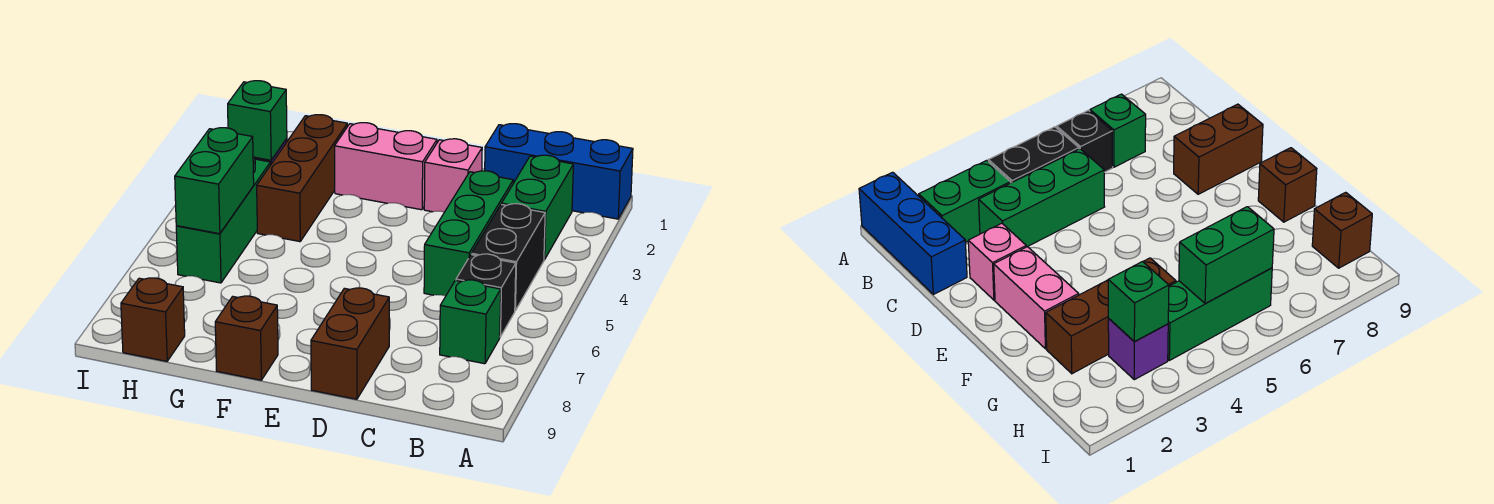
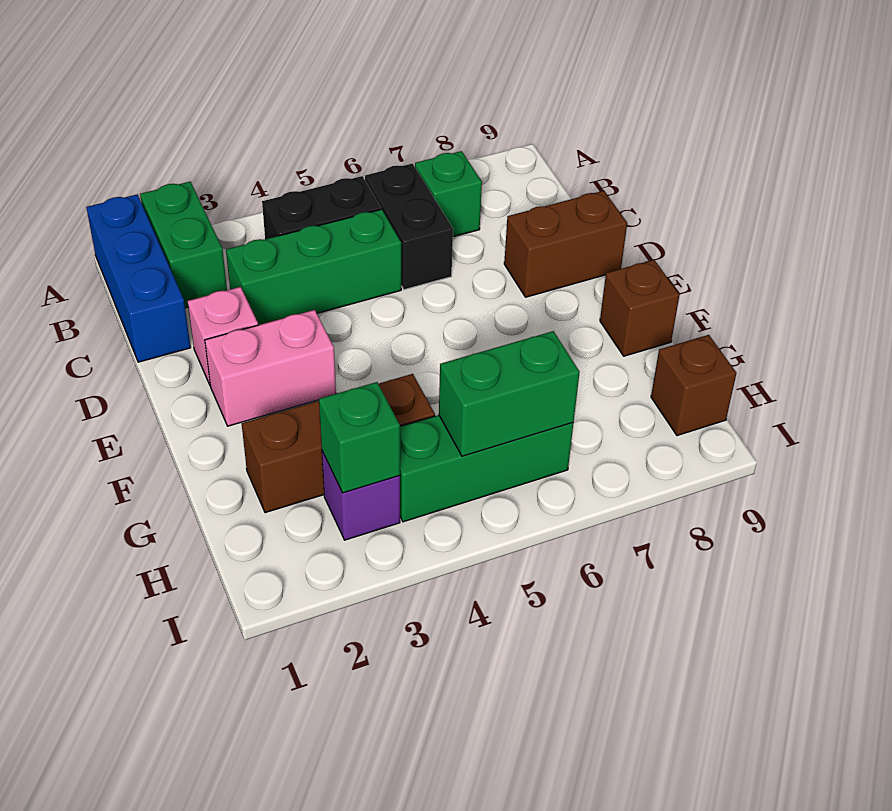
green brick B2:B3 level 1 -> green brick A2:B2 level 1
black brick B6 level 1 -> black brick B6:C6 level 1
pink brick E2:F2 level 1 -> pink brick E2:E3 level 1

